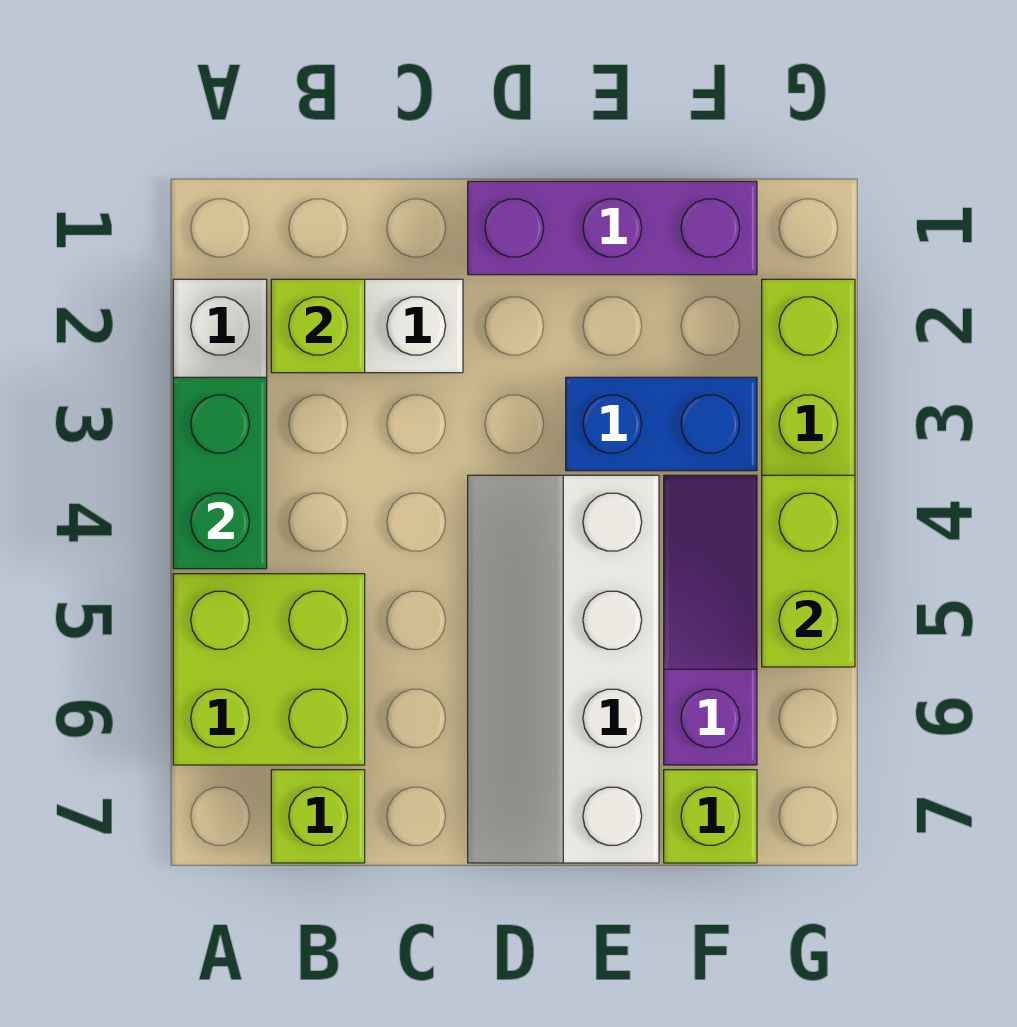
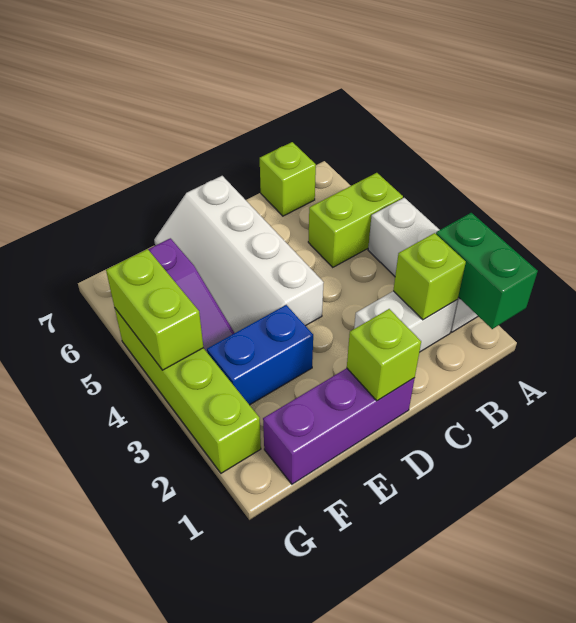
green brick A3:A4 level 2 -> green brick A1:A2 level 2
lime brick A5:B6 level 1 -> lime brick A5:B5 level 1
white slope D4:E7 level 1 top E -> white slope D4:E7 level 1 top D
lime brick F7 level 1 -> lime brick D1 level 2

